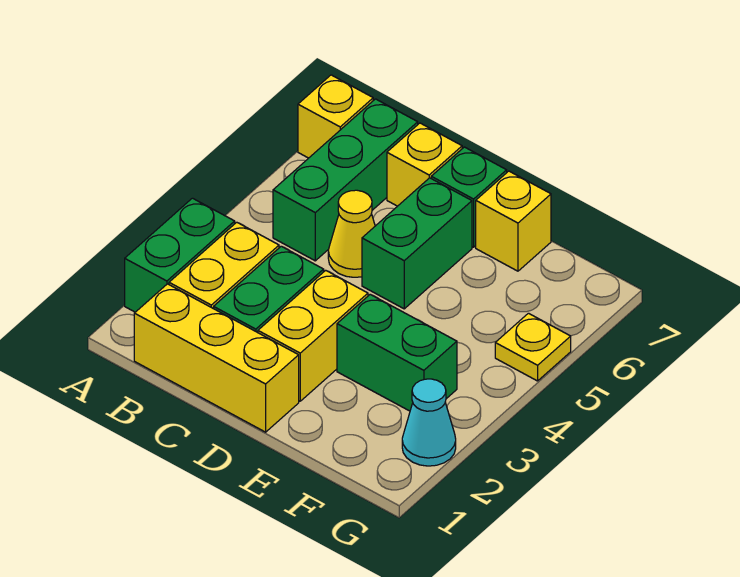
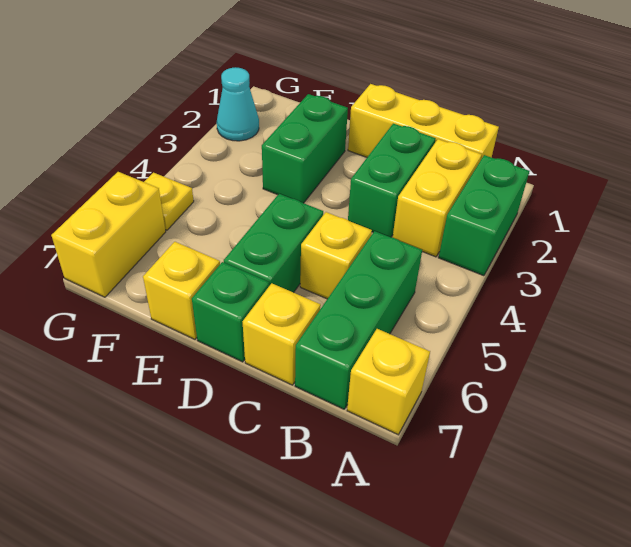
yellow cone C5 level 1 -> yellow brick C5 level 1
yellow brick D2:D3 level 1 -> yellow brick G6:G7 level 1
green brick E3:F3 level 1 -> green brick E2:E3 level 1

